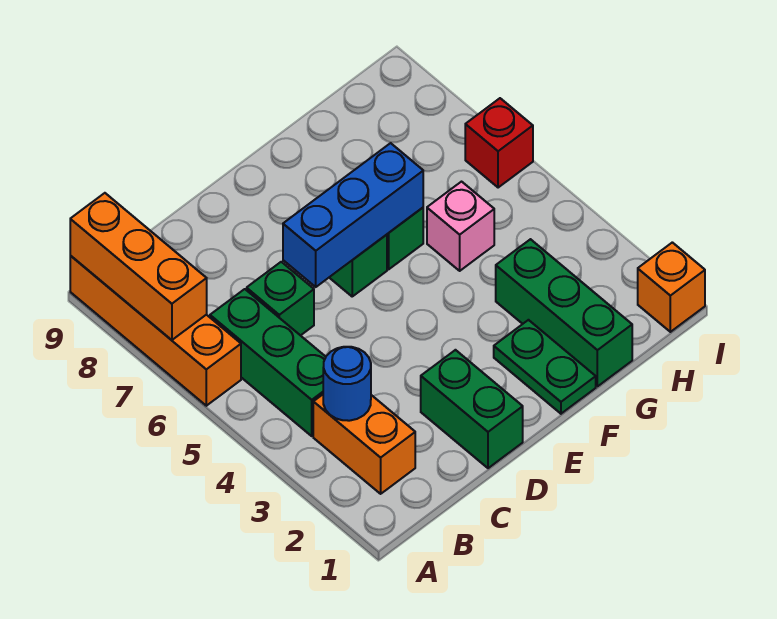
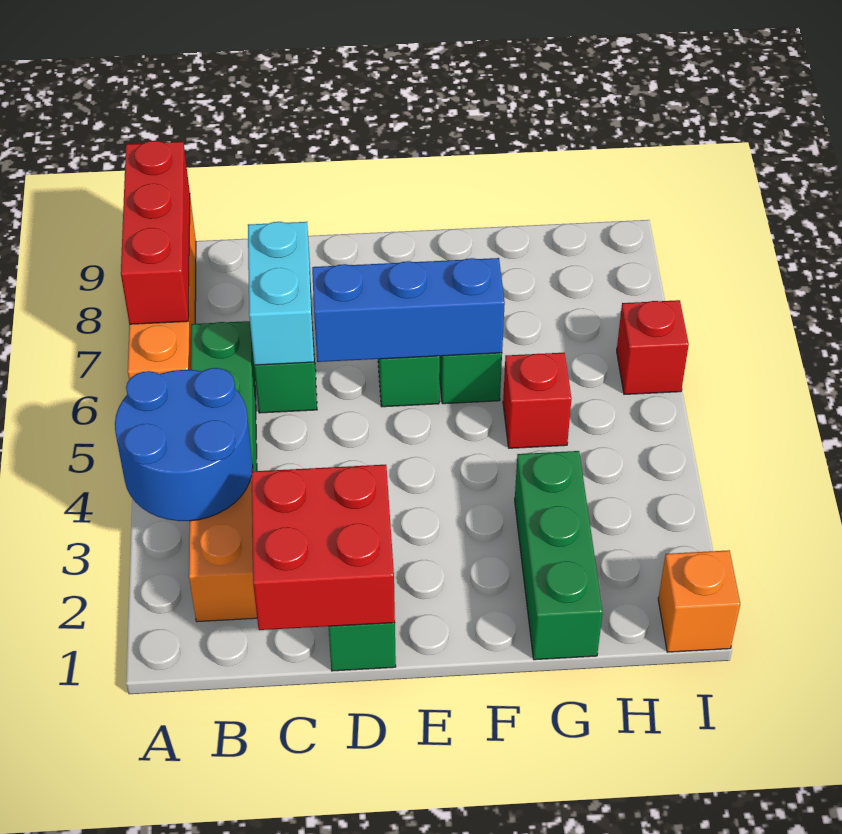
orange brick A7:A9 level 2 -> red brick A7:A9 level 2
blue round brick B3 level 2 -> blue round brick A3:B4 level 2
none -> red brick C1:D2 level 2
none -> cyan brick C6:C7 level 2
green plate F1:F2 level 1 -> none
pink brick G5 level 1 -> red brick G5 level 1

